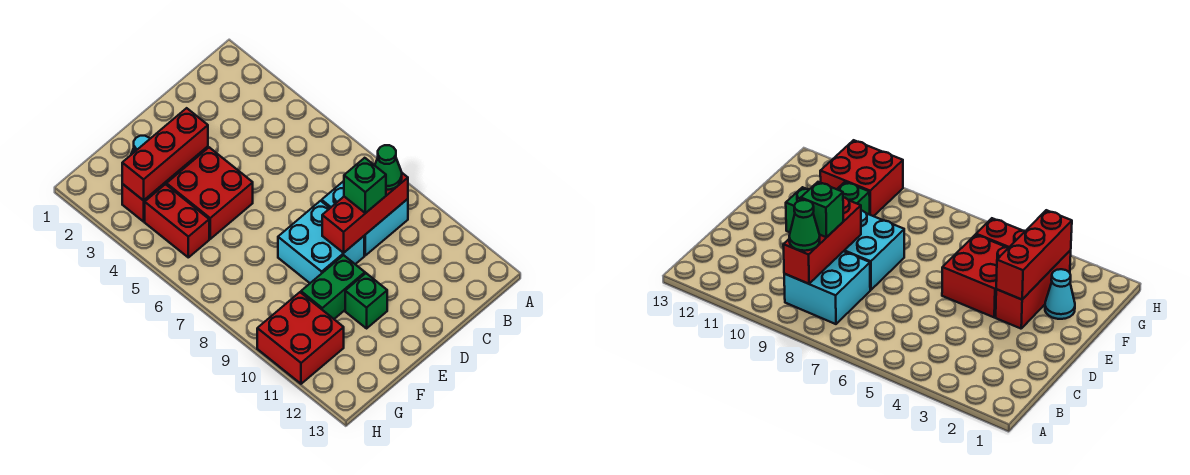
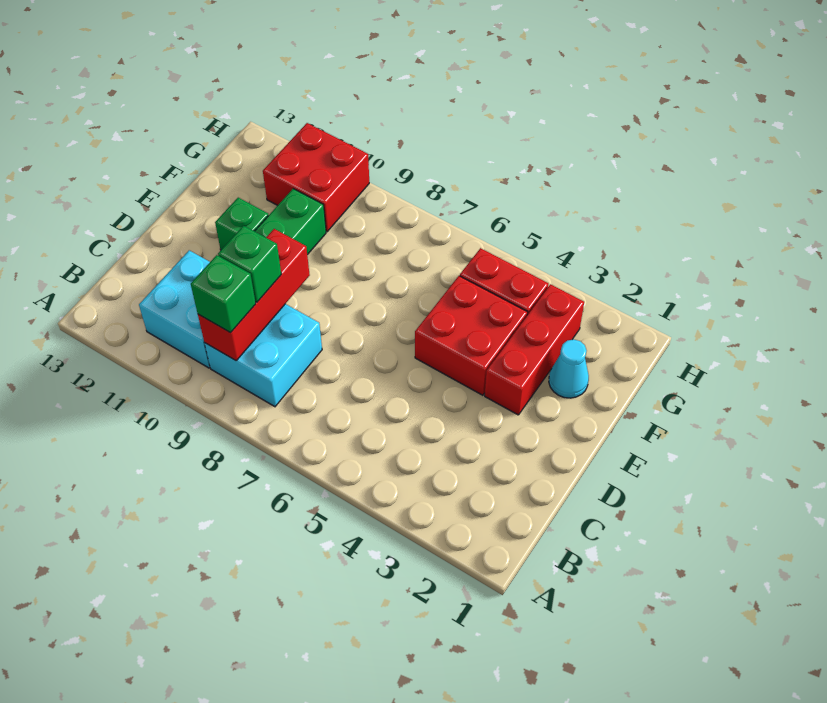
green cone B9 level 3 -> green brick B9 level 3
cyan brick D8:E9 level 1 -> cyan brick B10:C11 level 1
red brick E3:G3 level 2 -> none

